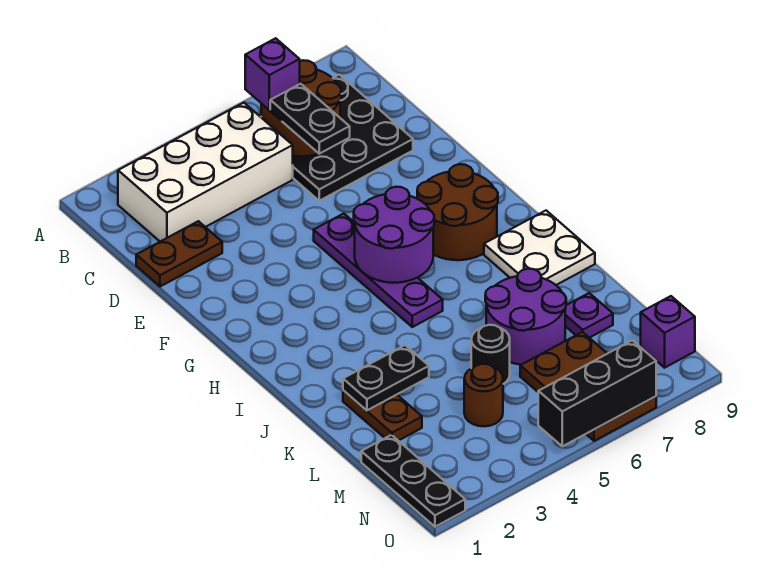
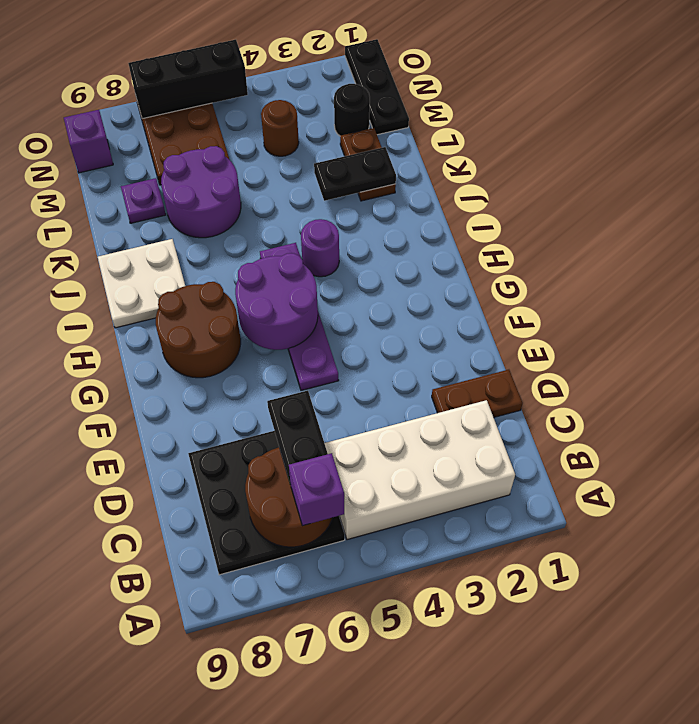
none -> purple round brick I4 level 1
black round brick L5 level 1 -> black round brick M2 level 1

